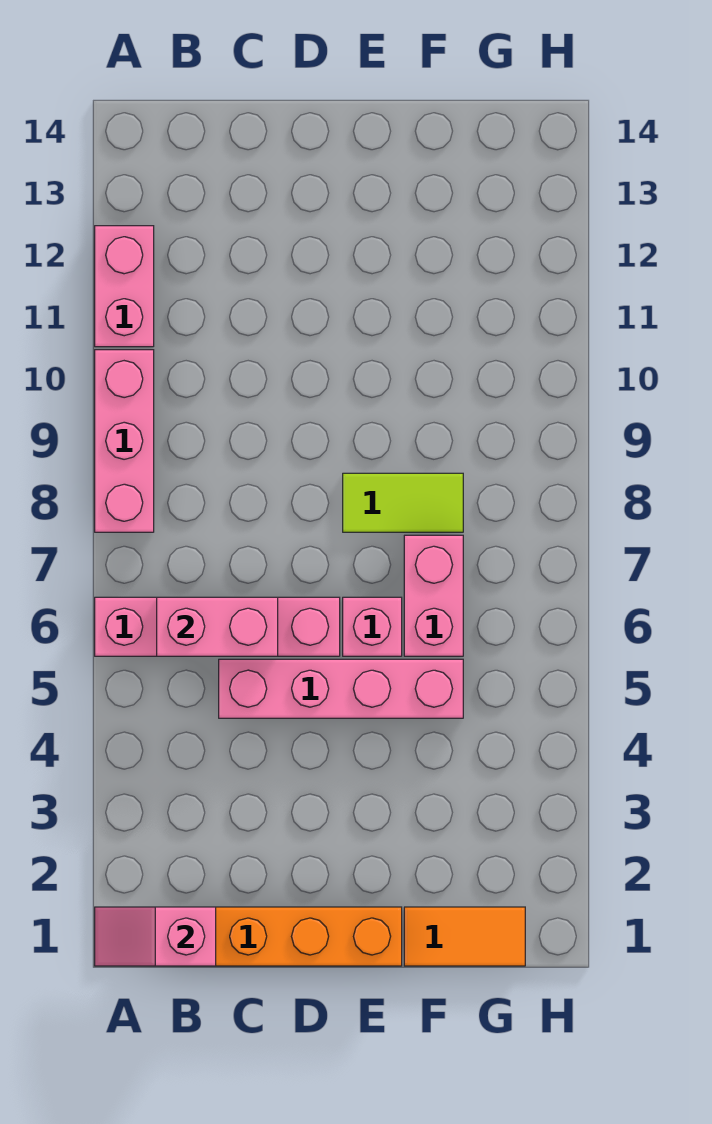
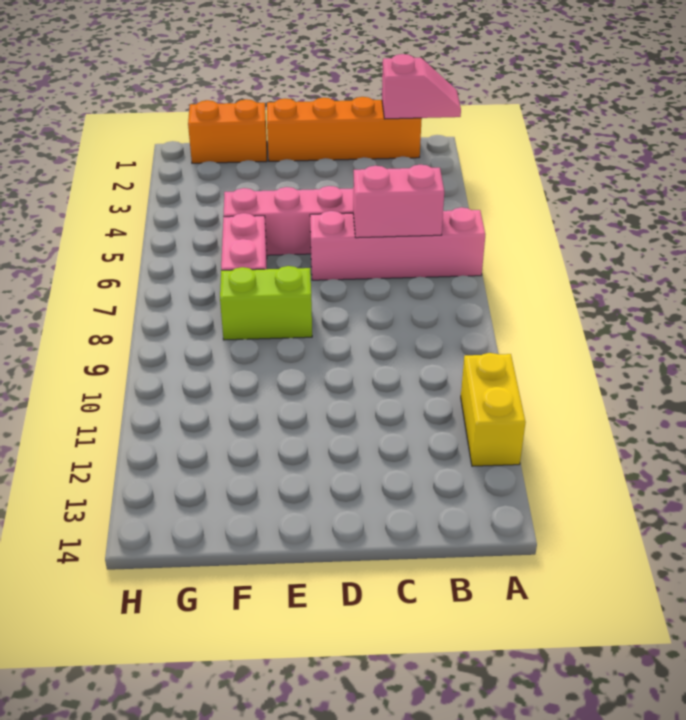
pink brick A8:A10 level 1 -> none
pink brick A11:A12 level 1 -> yellow brick A11:A12 level 1
pink brick E6 level 1 -> none
lime tile E8:F8 level 1 -> lime brick E8:F8 level 1
orange tile F1:G1 level 1 -> orange brick F1:G1 level 1

